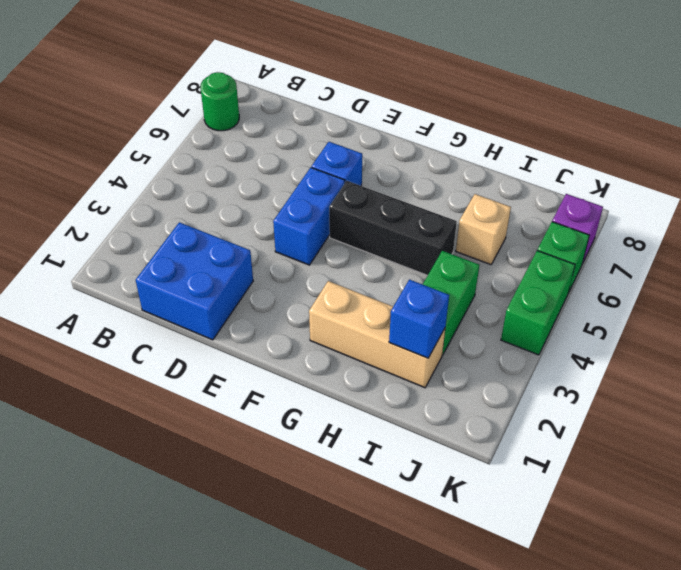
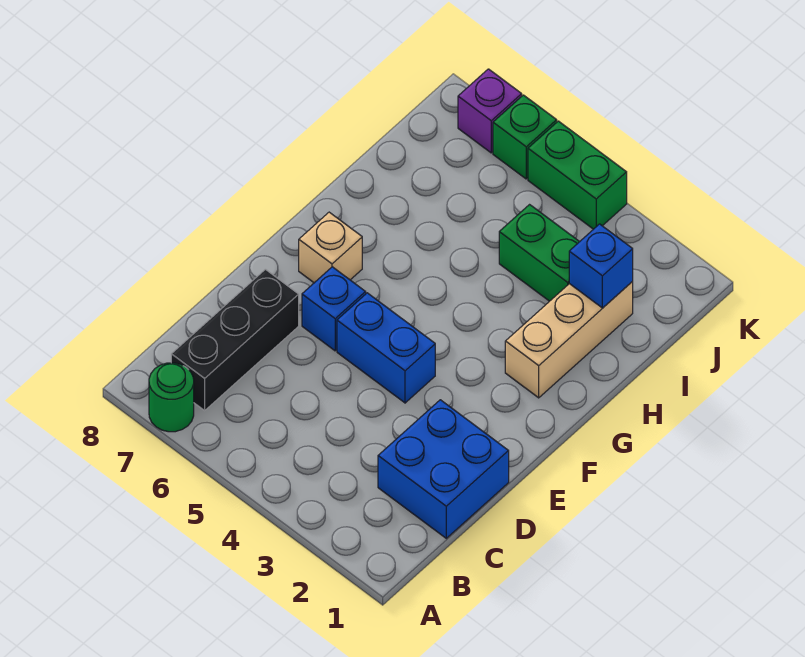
black brick F5:H5 level 1 -> black brick B7:D7 level 1
tan brick I6 level 1 -> tan brick F7 level 1

